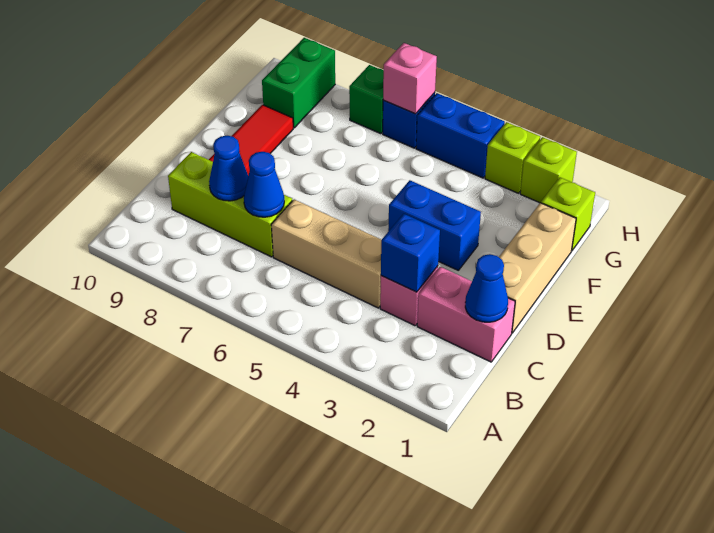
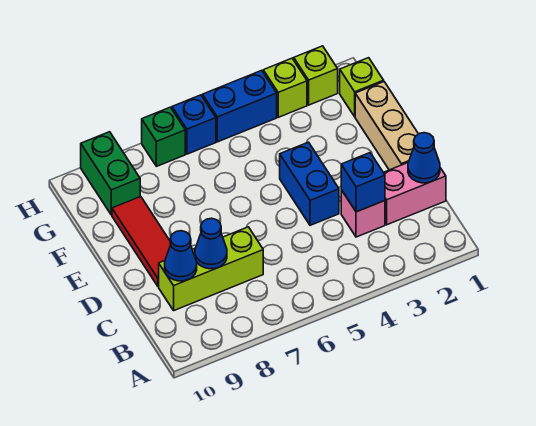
tan brick C4:C6 level 1 -> none
blue cone C7 level 2 -> blue cone C9 level 2
blue brick E3:E4 level 1 -> blue brick D4:E4 level 1
pink brick H6 level 2 -> none

